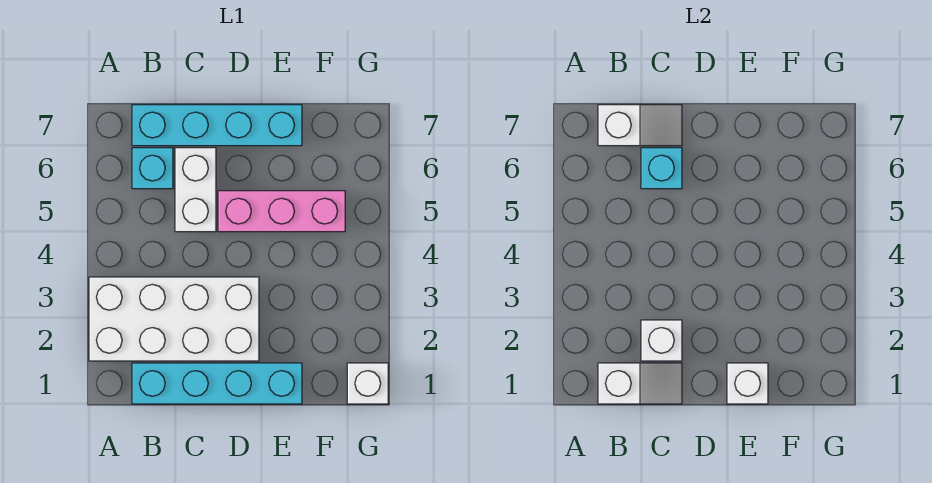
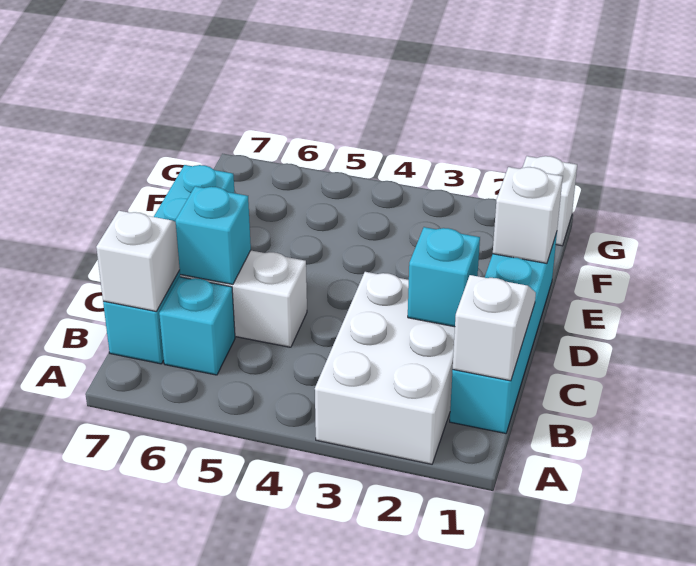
white brick A2:D3 level 1 -> white brick A2:C3 level 1
white brick C2 level 2 -> cyan brick C2 level 2
pink brick D5:F5 level 1 -> none

